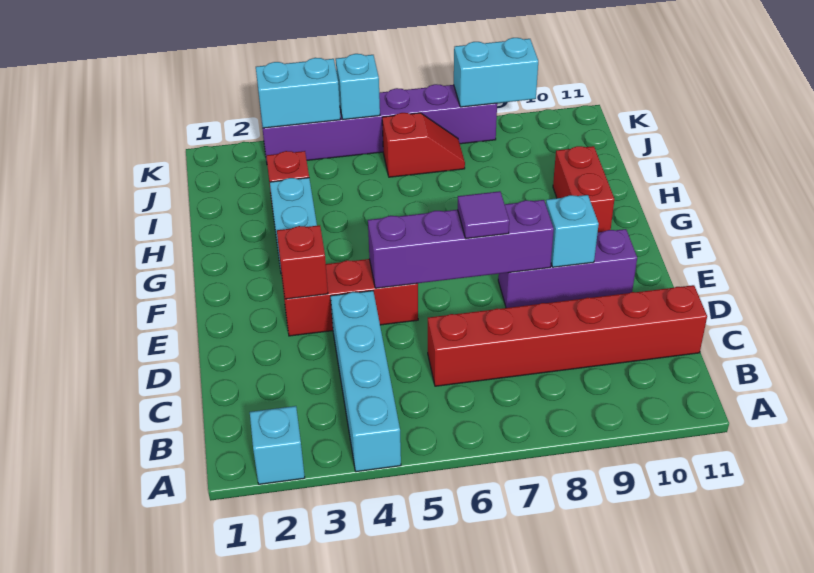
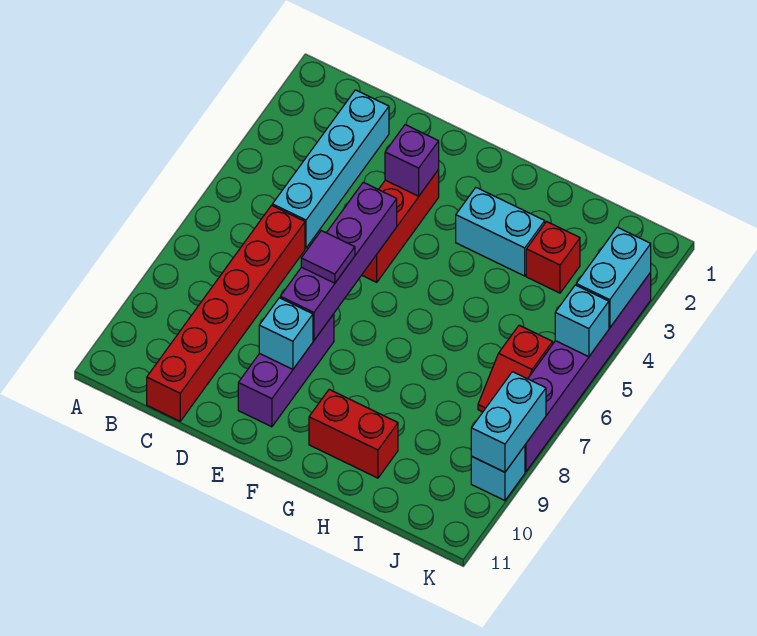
cyan brick A2 level 1 -> cyan brick K9 level 1
cyan brick A4:D4 level 1 -> cyan brick C2:C5 level 1
red brick E3 level 2 -> purple brick E3 level 2

